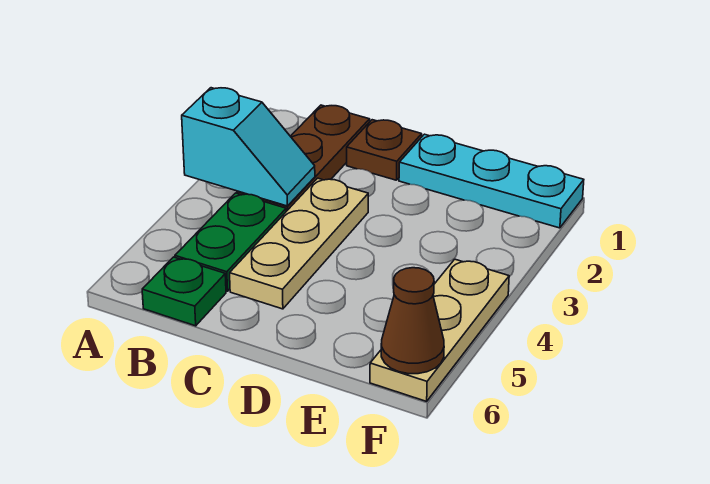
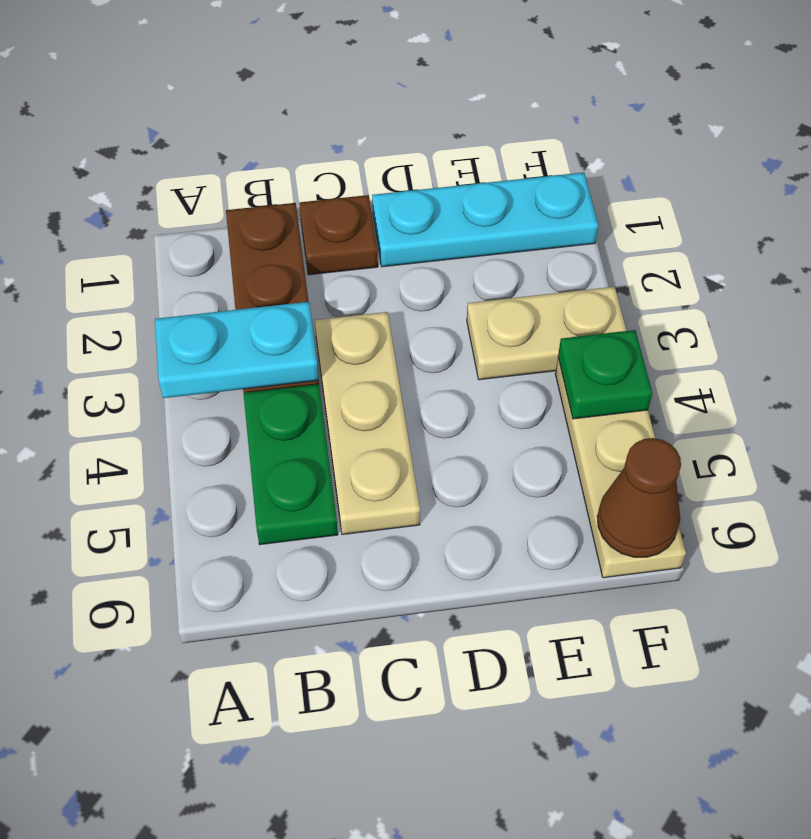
cyan slope A3:B3 level 2 top A -> cyan plate A3:B3 level 2
green plate B6 level 1 -> green plate F4 level 2
none -> tan plate E3:F3 level 1

